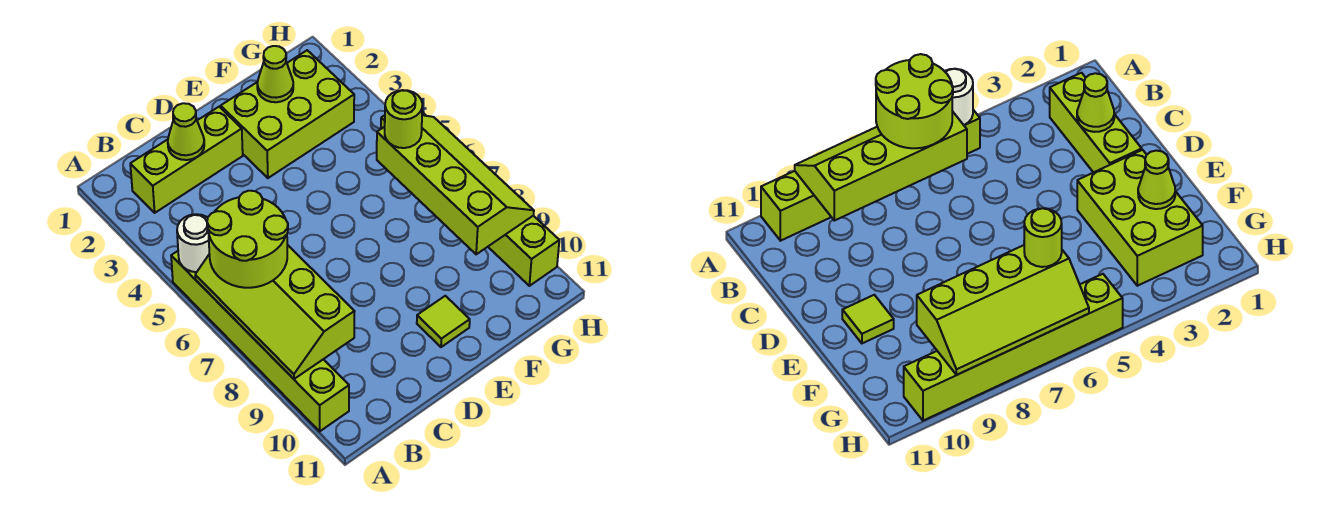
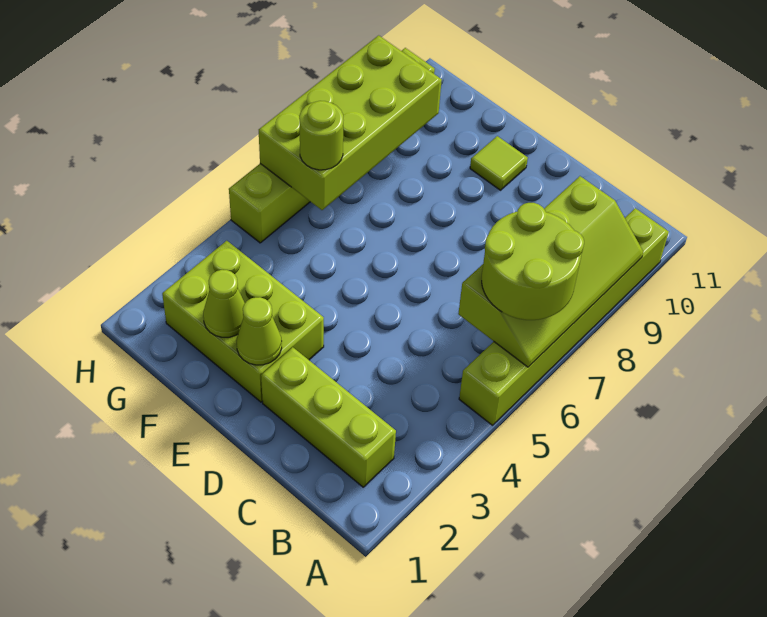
white round brick A5 level 2 -> none
lime cone C2 level 2 -> lime cone E2 level 2
lime slope G6:H9 level 2 top G -> lime brick G6:H9 level 2

